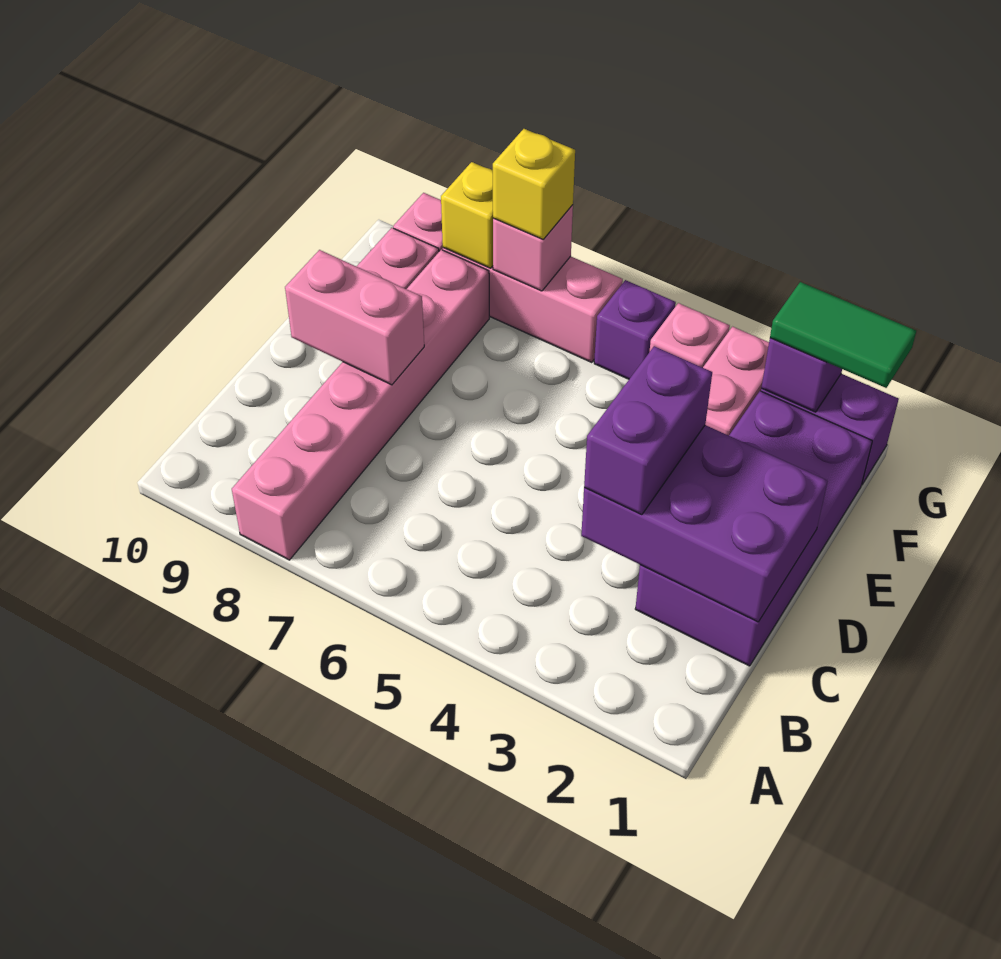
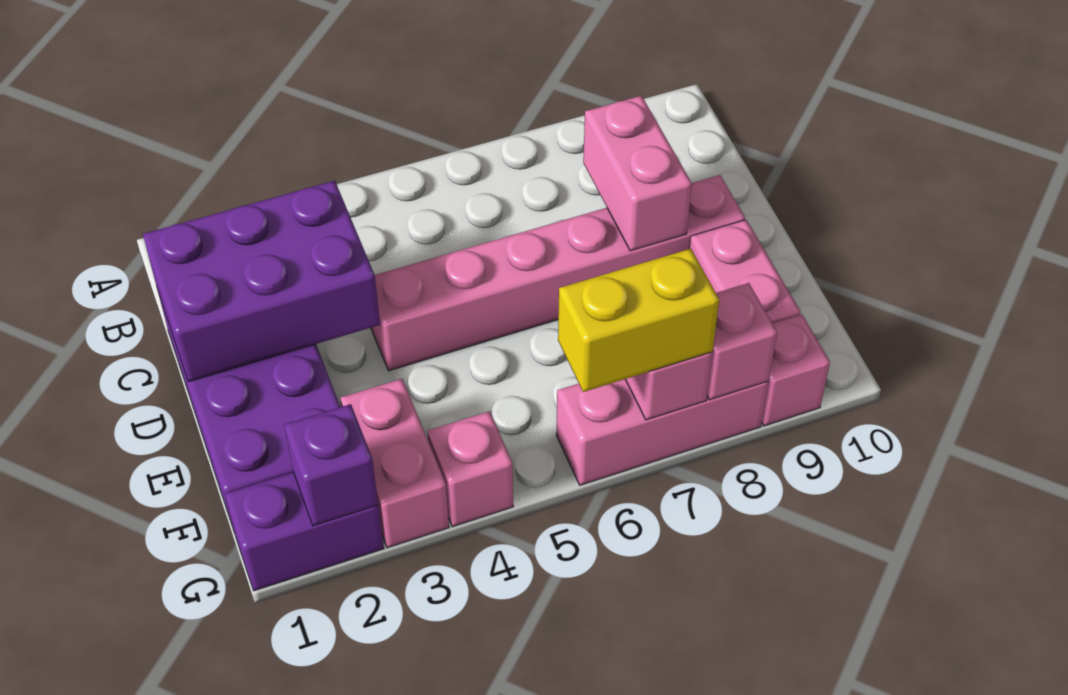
pink brick A8:F8 level 1 -> pink brick D4:D9 level 1
purple brick C3:D3 level 3 -> none
pink brick D8:D9 level 2 -> pink brick C8:D8 level 2
green tile G1:G2 level 3 -> none
purple brick G5 level 1 -> none
yellow brick G7 level 3 -> yellow brick G6:G7 level 3
yellow brick G8 level 2 -> pink brick G8 level 2

